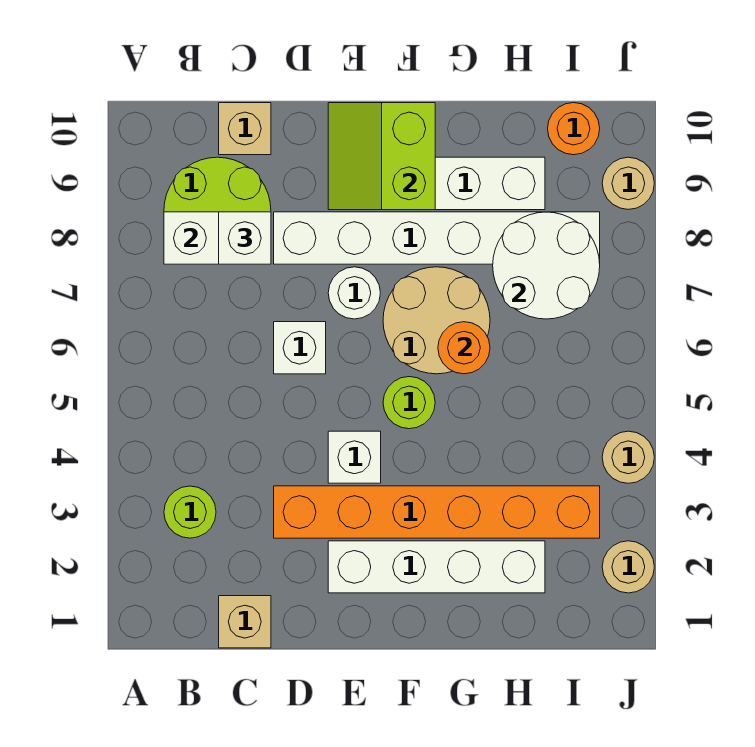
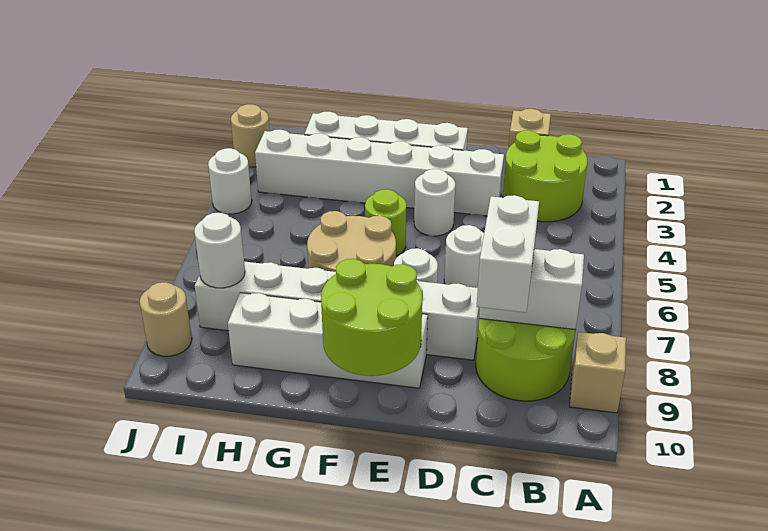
lime round brick B3 level 1 -> lime round brick B2:C3 level 1
white brick C8 level 3 -> white brick C8:C9 level 3
tan brick C10 level 1 -> tan brick A9 level 1
orange brick D3:I3 level 1 -> white brick D3:I3 level 1
white brick D6 level 1 -> white round brick D6 level 1
white brick E4 level 1 -> white round brick E4 level 1
lime slope E9:F10 level 2 top F -> lime round brick E9:F10 level 2
orange round brick G6 level 2 -> none
white round brick H7:I8 level 2 -> white round brick I8 level 2
orange round brick I10 level 1 -> none
tan round brick J4 level 1 -> white round brick J4 level 1

